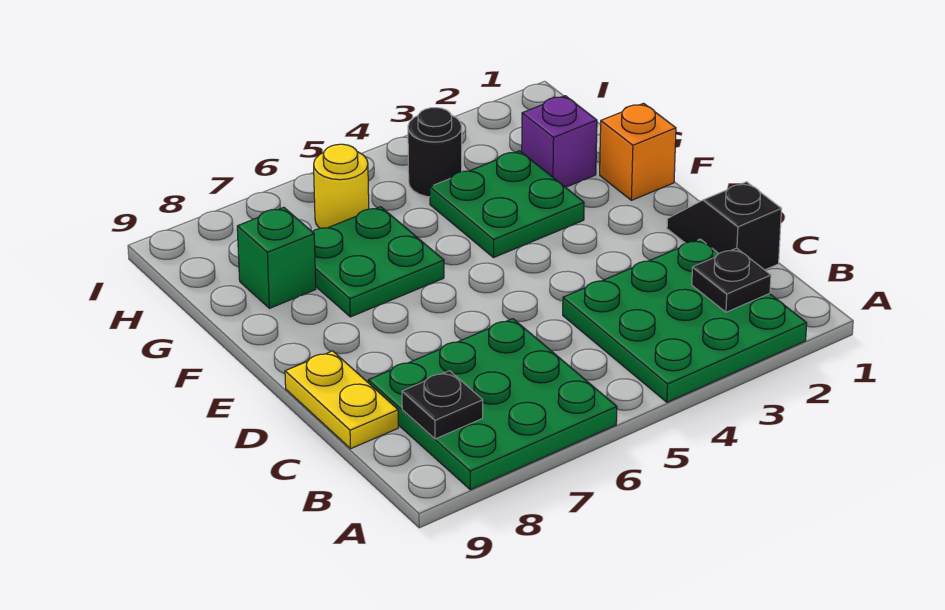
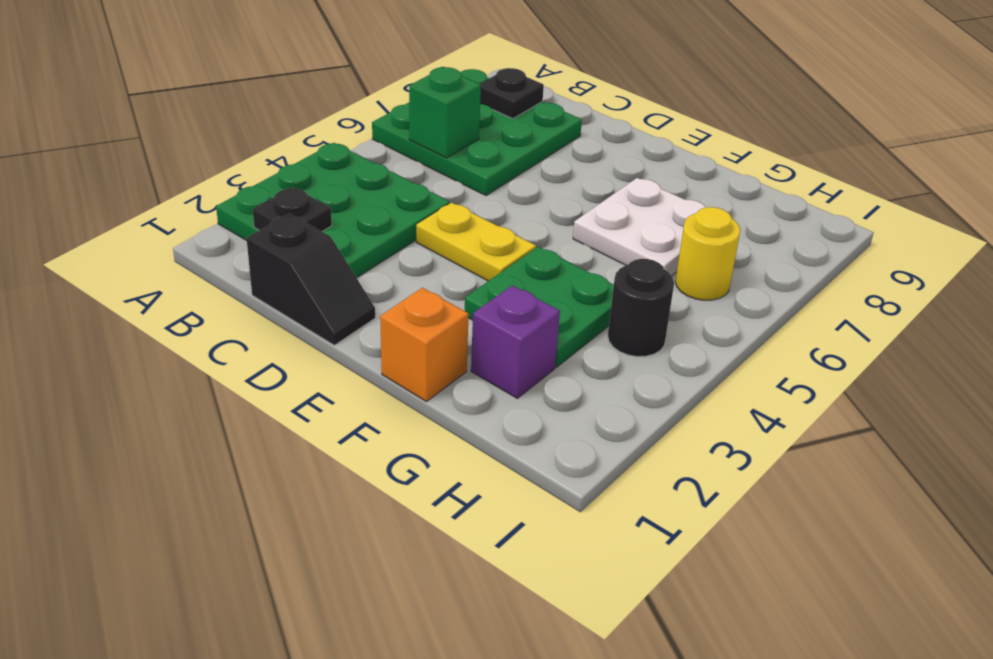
yellow plate C9:D9 level 1 -> yellow plate D4:E4 level 1
green plate F6:G7 level 1 -> white plate F6:G7 level 1
green brick G8 level 1 -> green brick B6 level 2

